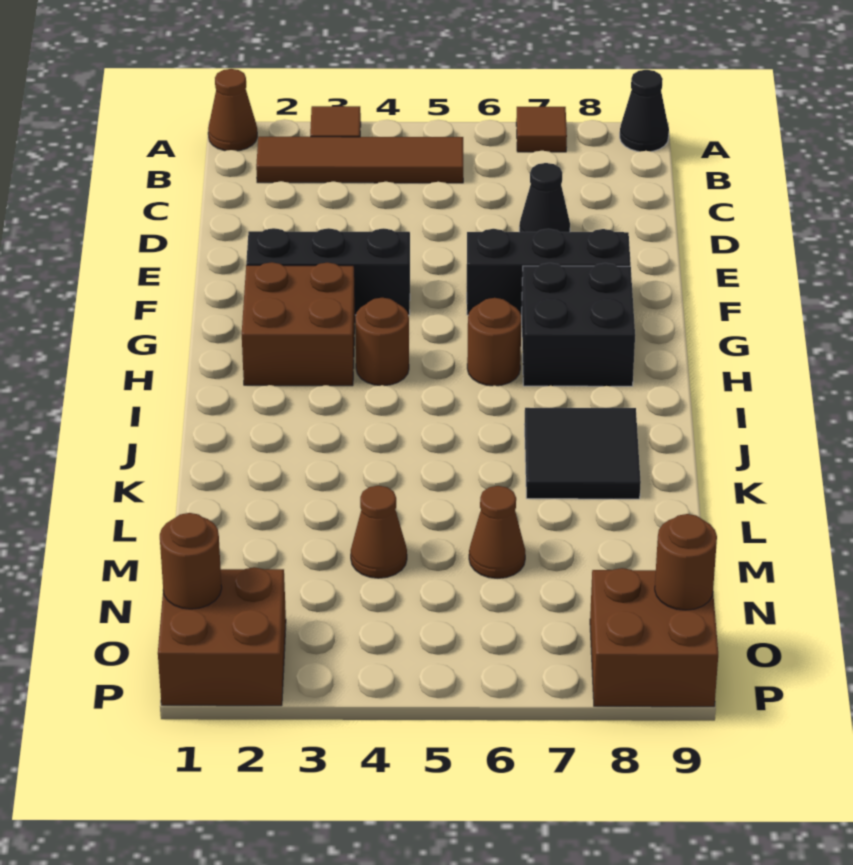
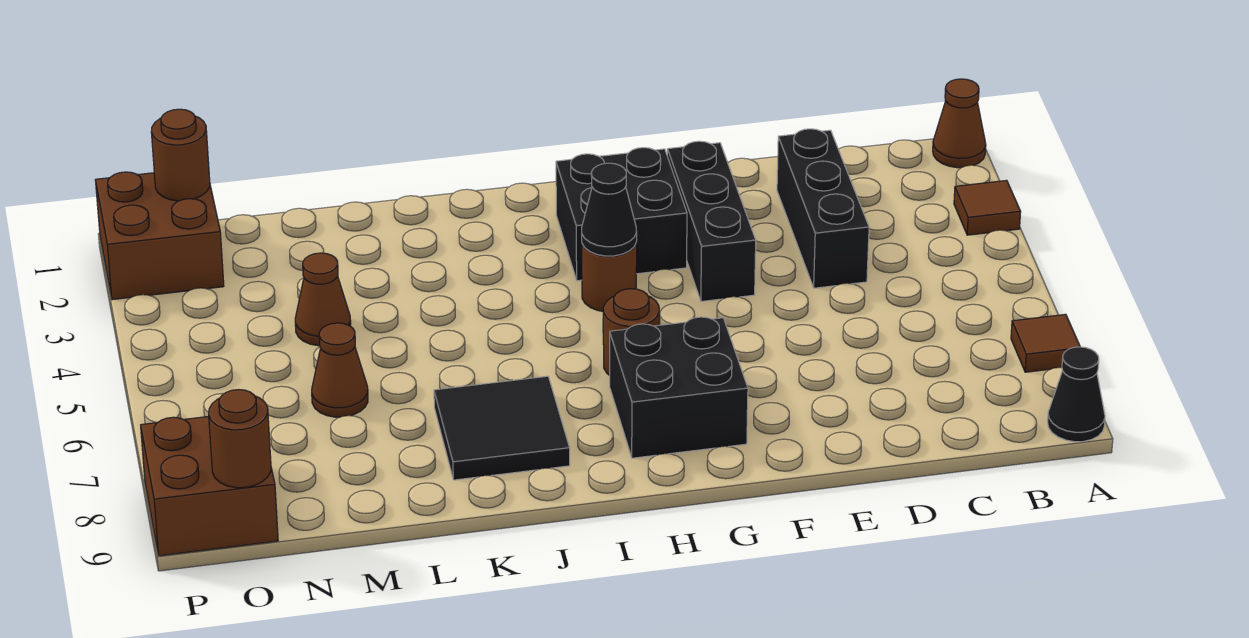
brown tile B2:B5 level 1 -> none
black cone D7 level 1 -> black cone H4 level 2
black brick F6:F8 level 1 -> black brick D2:D4 level 1
brown brick G2:H3 level 1 -> black brick G2:H3 level 1

